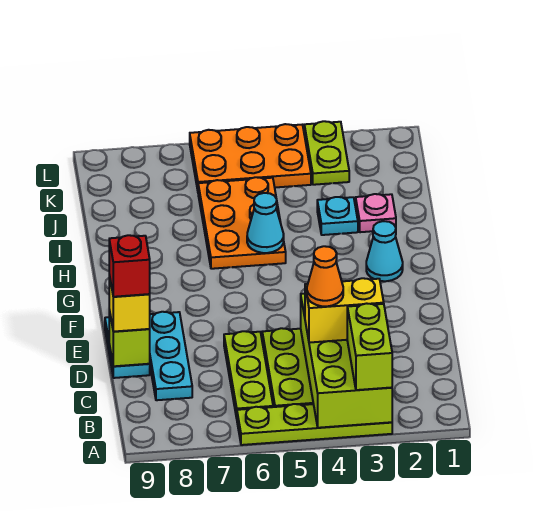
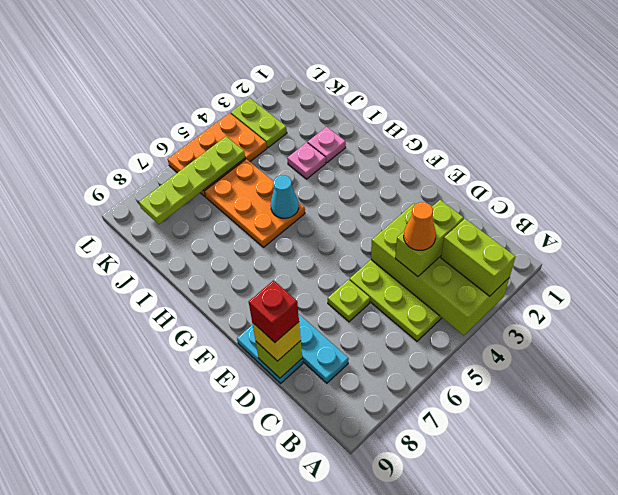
lime plate A3:A6 level 1 -> lime plate K5:K8 level 2
lime plate B6:D6 level 1 -> lime plate D6 level 1
yellow brick C3:C4 level 3 -> lime brick C3:C4 level 3
cyan cone G2 level 1 -> none
cyan plate I3 level 1 -> pink plate I3 level 1

